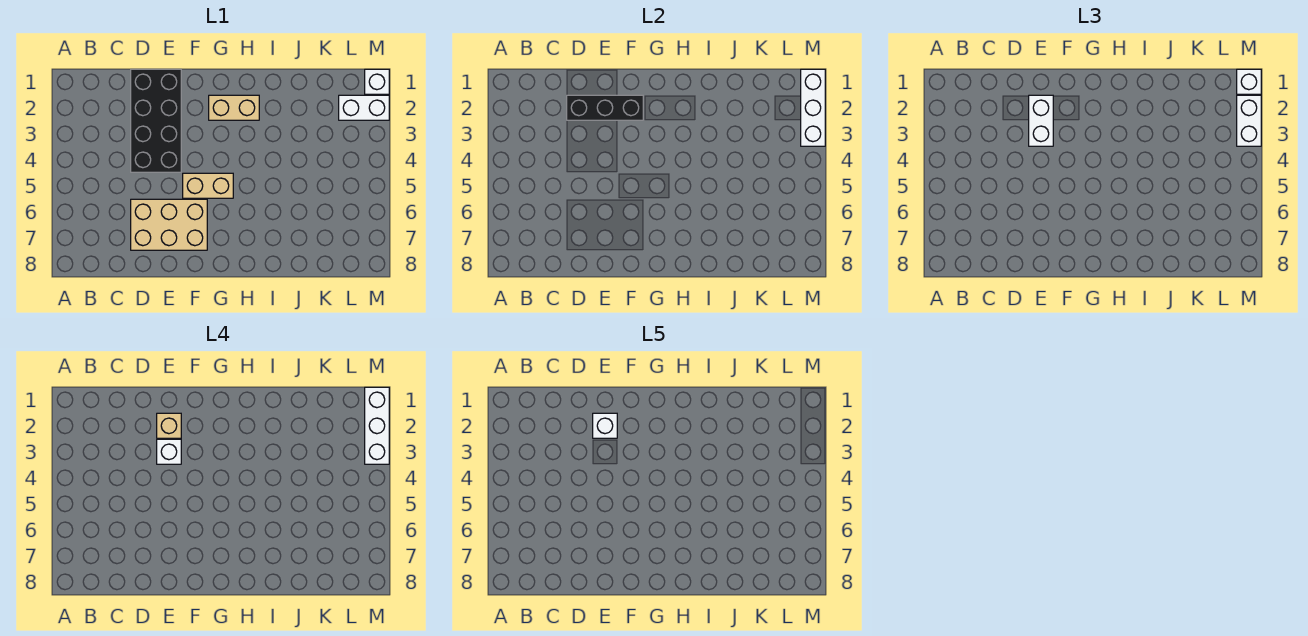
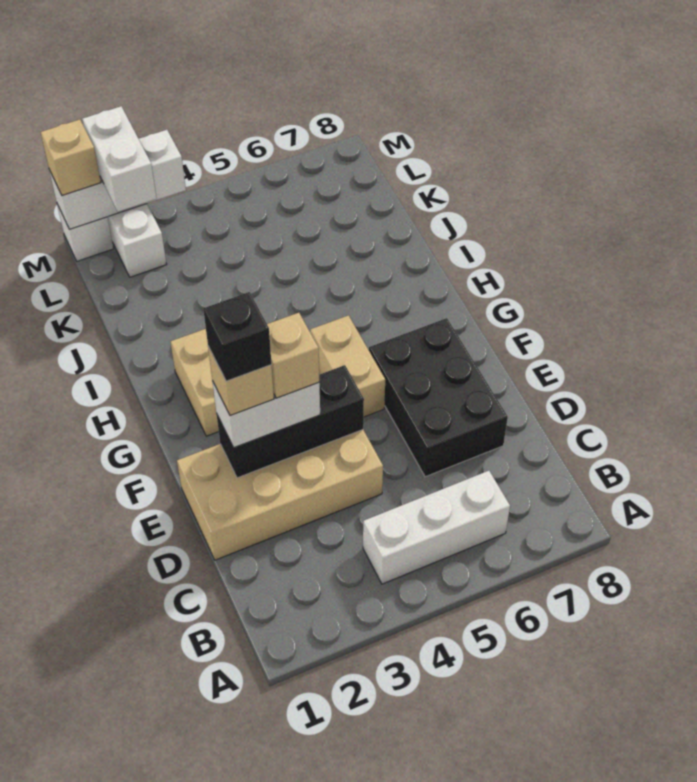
black brick D1:E4 level 1 -> tan brick D1:E4 level 1
black brick D2:F2 level 2 -> black brick E2:E4 level 2
tan brick D6:F7 level 1 -> black brick D6:F7 level 1
white brick E2 level 5 -> black brick E2 level 5
white brick E3 level 4 -> tan brick E3 level 4
white brick M1 level 3 -> tan brick M1 level 3
white brick M1:M3 level 4 -> white brick B4:B6 level 1
white brick M2:M3 level 3 -> white brick L2:M2 level 3

